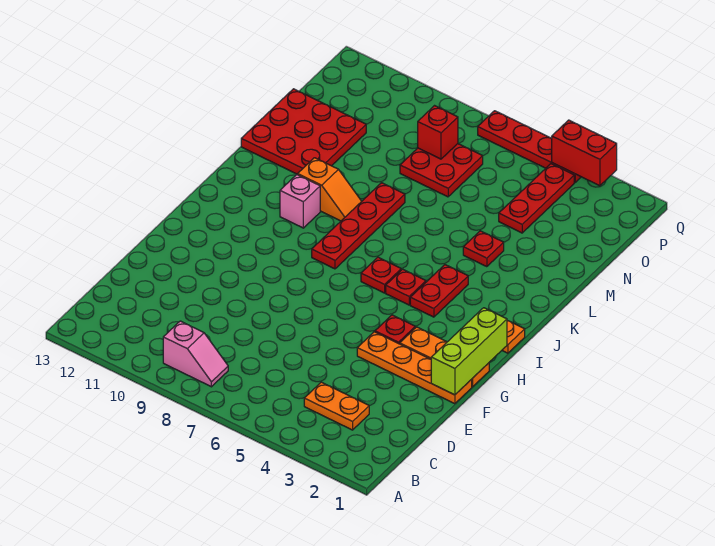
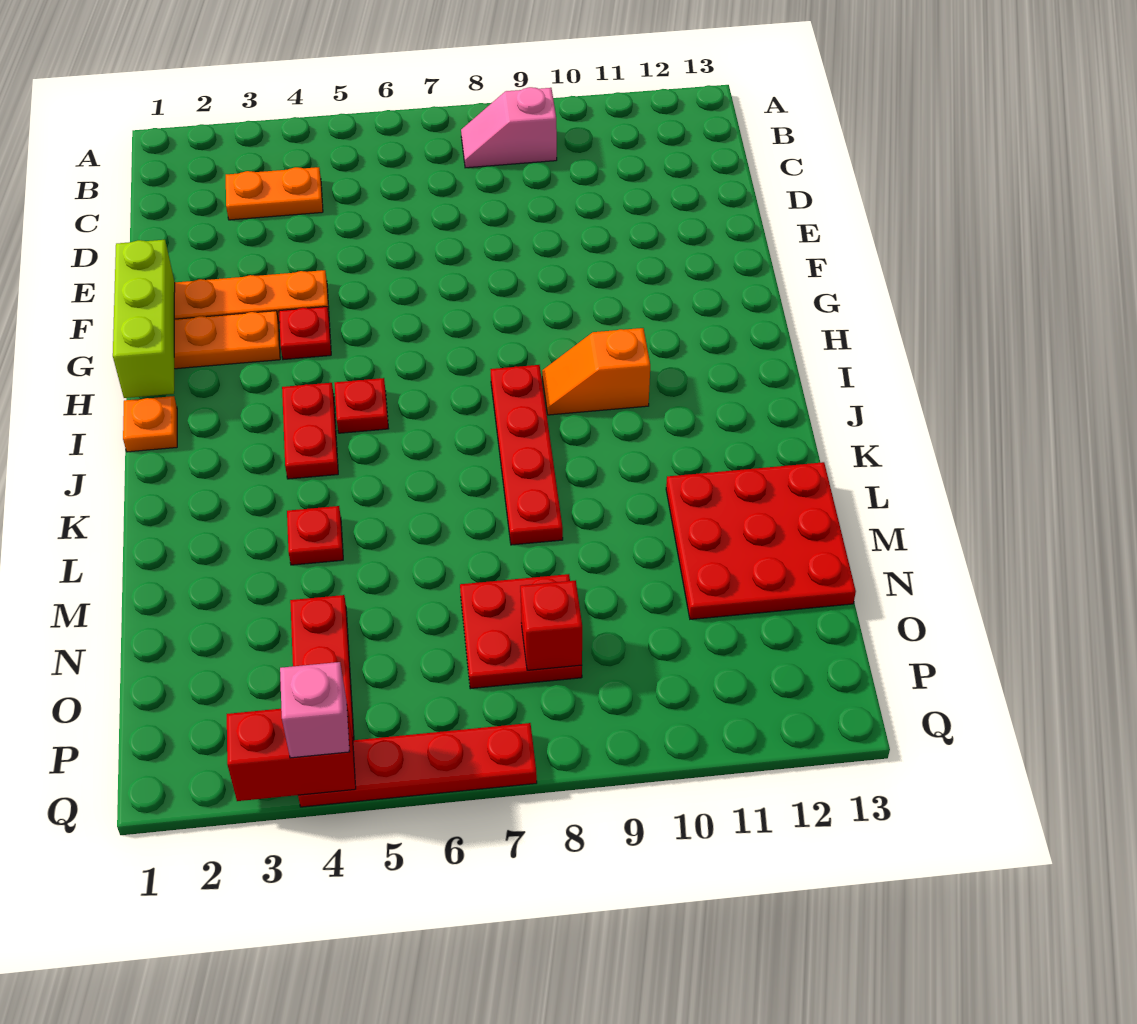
red plate I6 level 1 -> none
pink brick J10 level 1 -> pink brick Q4 level 3
orange slope K9:K10 level 1 top 10 -> orange slope I9:I10 level 1 top 10

